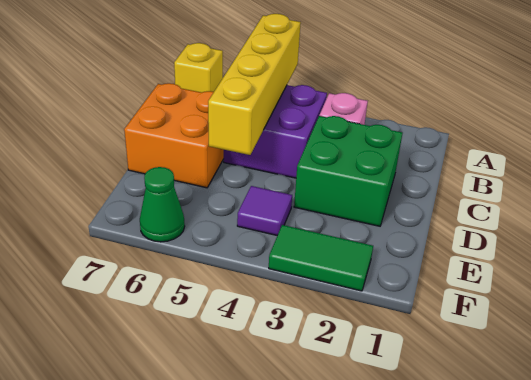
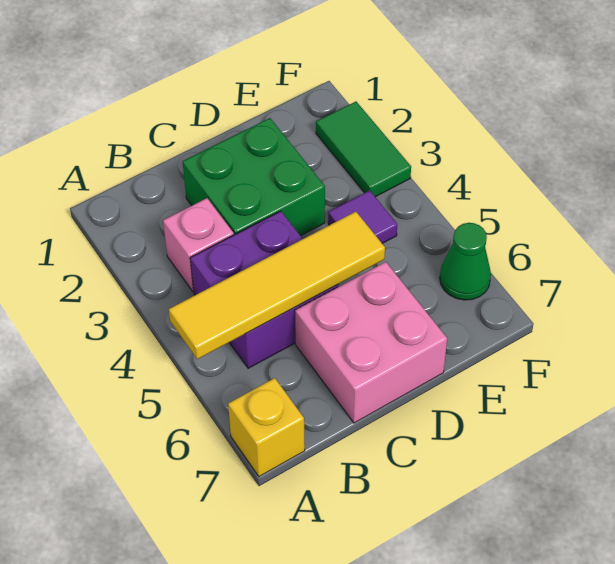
yellow brick A5:D5 level 2 -> yellow tile A5:D5 level 2
orange brick C6:D7 level 1 -> pink brick C6:D7 level 1

